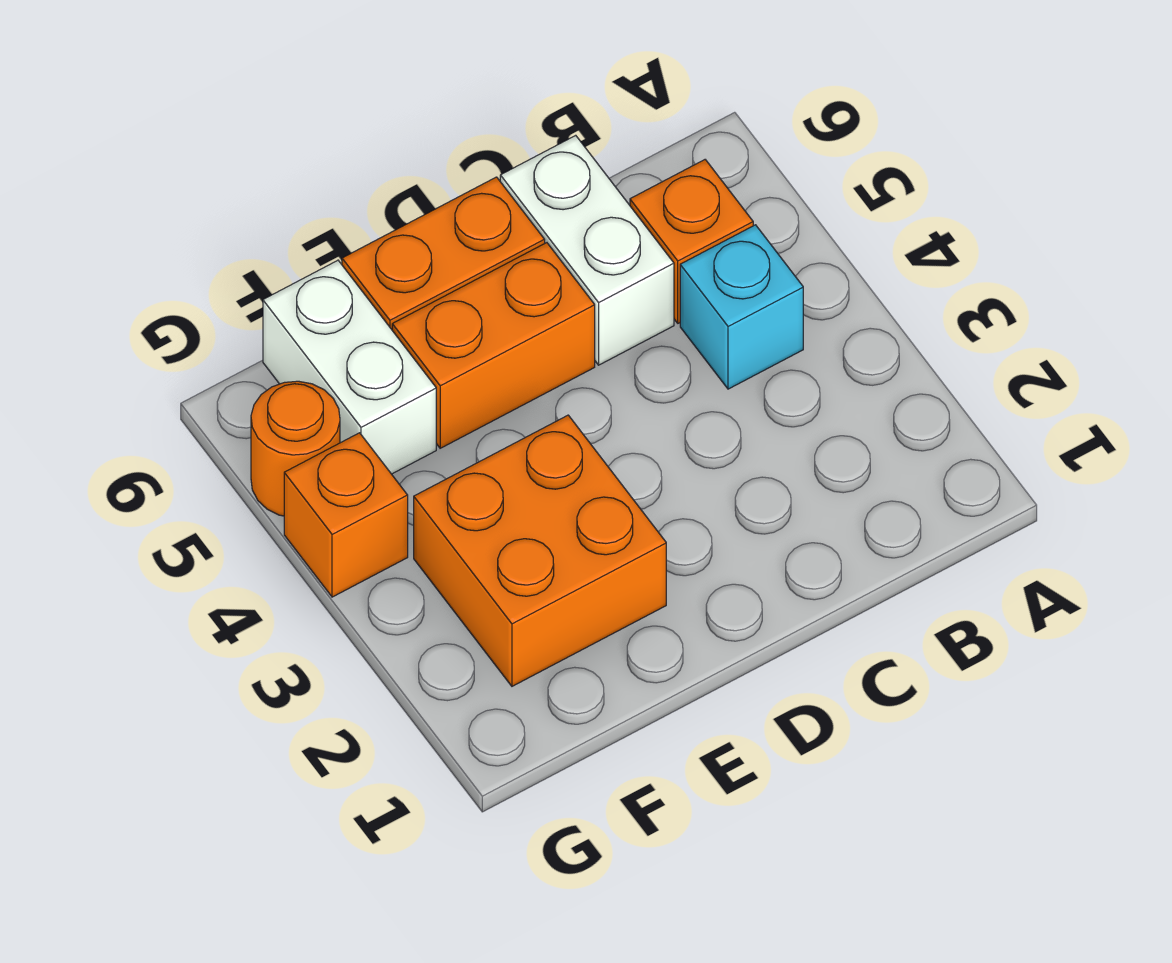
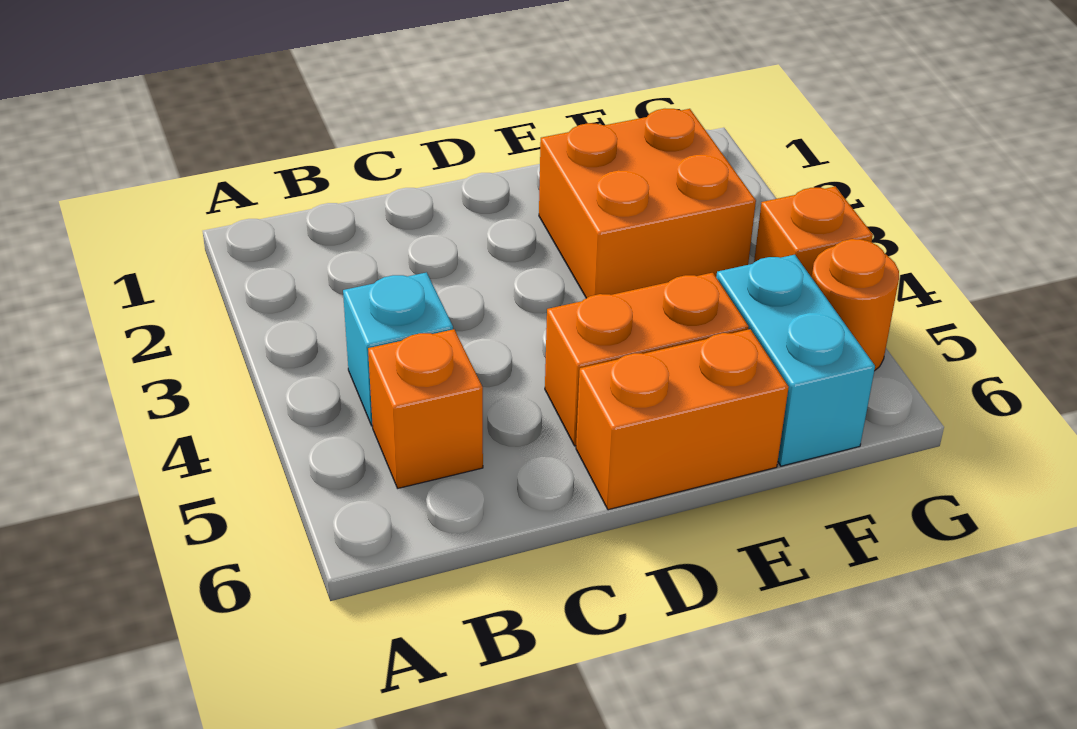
white brick C5:C6 level 1 -> none
white brick F5:F6 level 1 -> cyan brick F5:F6 level 1

